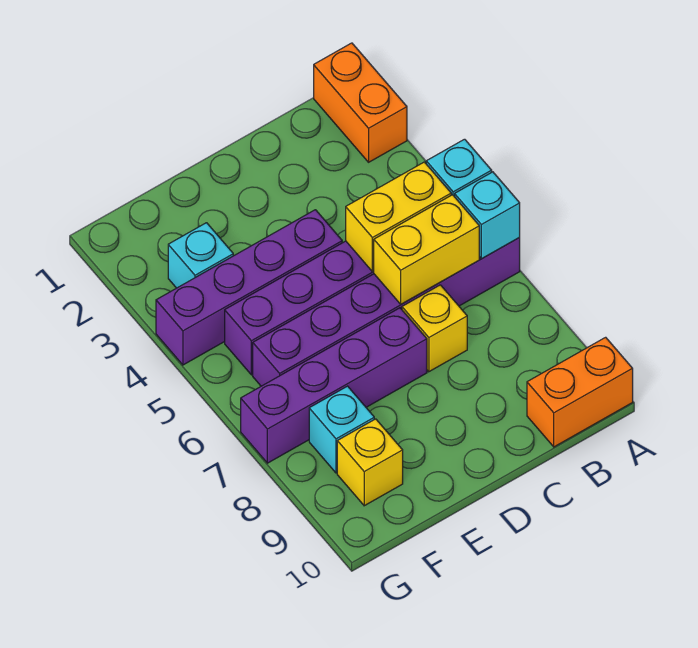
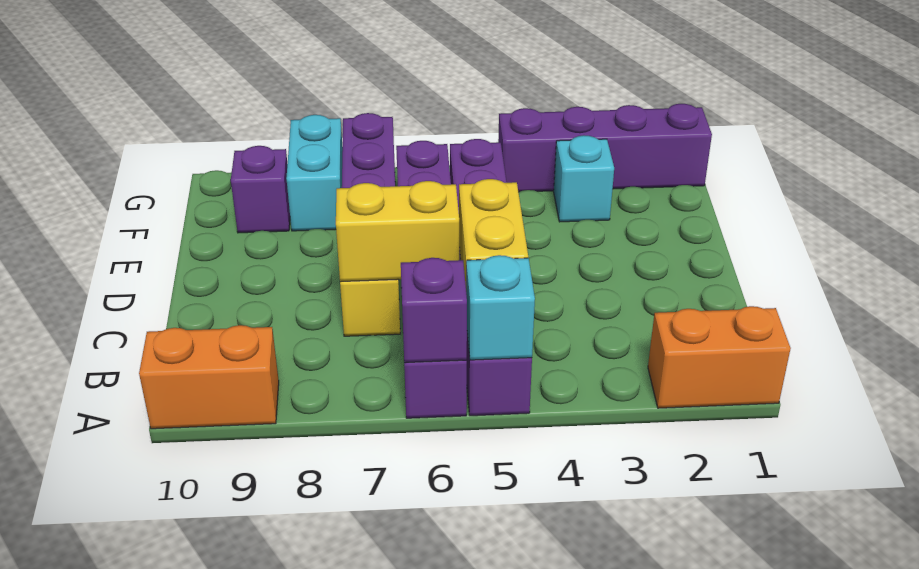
cyan brick A6 level 2 -> purple brick A6 level 2
orange brick A10:B10 level 1 -> orange brick A9:A10 level 1
yellow brick B6:C6 level 2 -> yellow brick C6:C7 level 2
purple brick D4:G4 level 1 -> purple brick G1:G4 level 1
cyan brick F8 level 1 -> cyan brick F8:G8 level 1
yellow brick F9 level 1 -> purple brick F9 level 1

